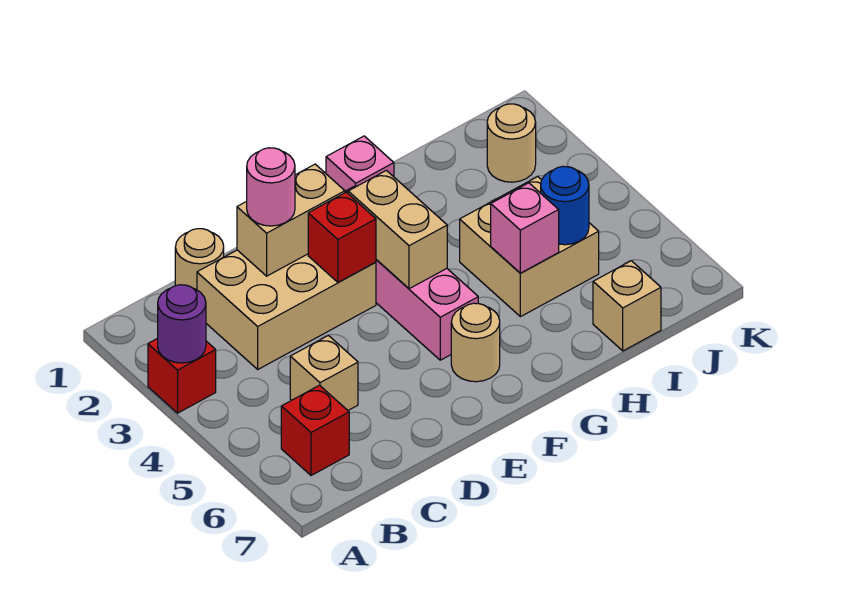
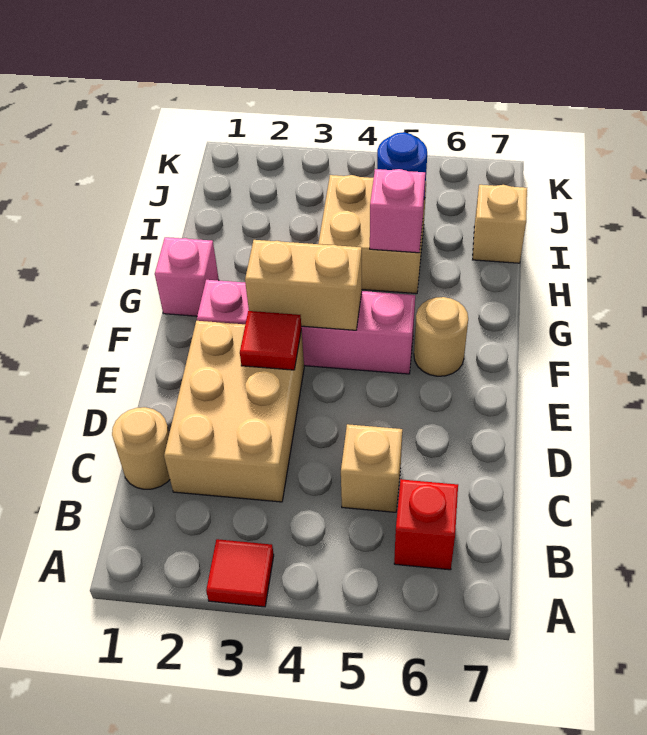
red brick A3 level 1 -> red tile A3 level 1
purple round brick A3 level 2 -> none
tan brick D2:E2 level 2 -> none
pink round brick D2 level 3 -> none
red brick E3 level 2 -> red tile E3 level 2
tan round brick J2 level 1 -> none

